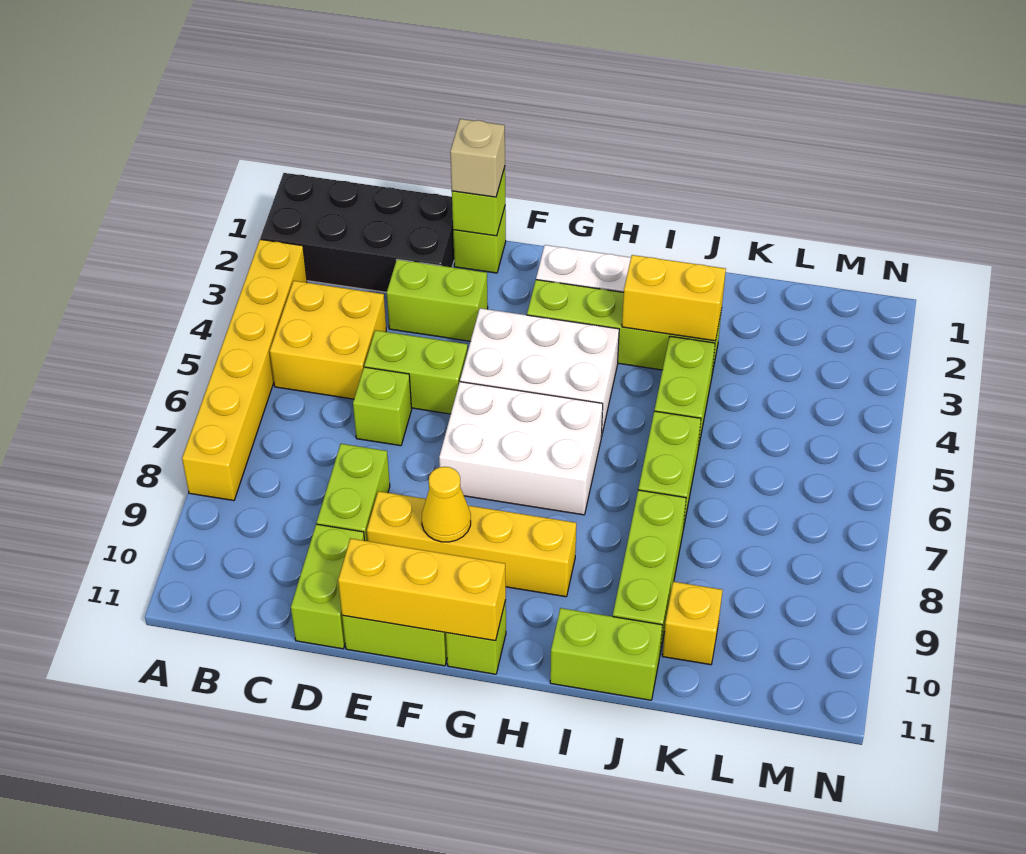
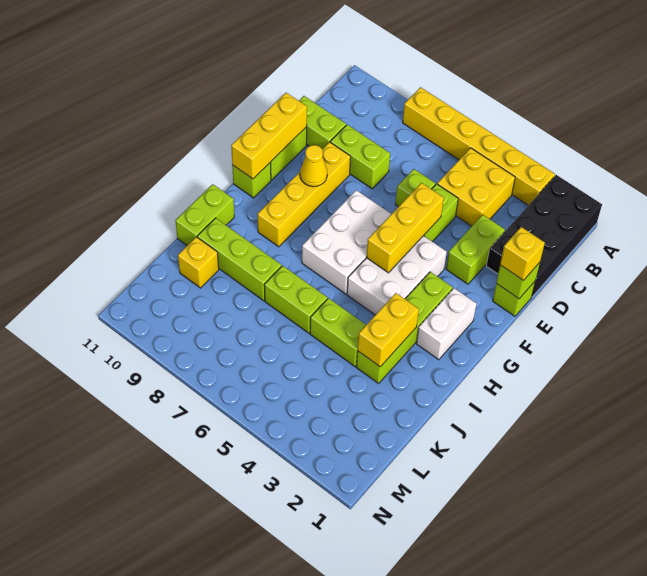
tan brick E1 level 3 -> yellow brick E1 level 3
none -> yellow brick E5:G5 level 2

